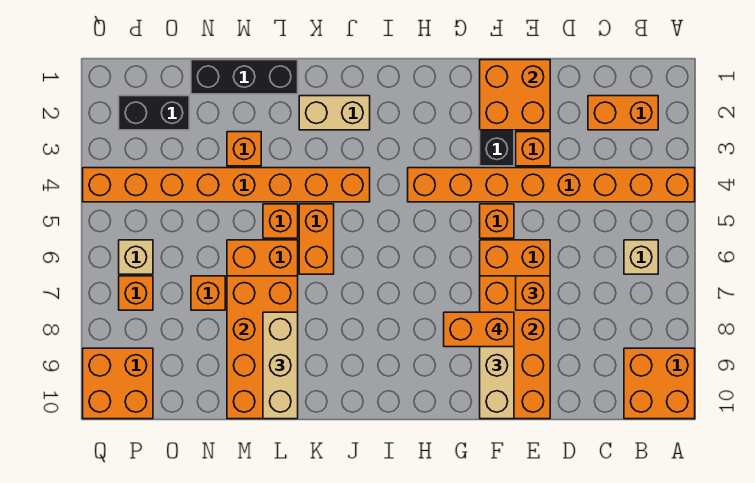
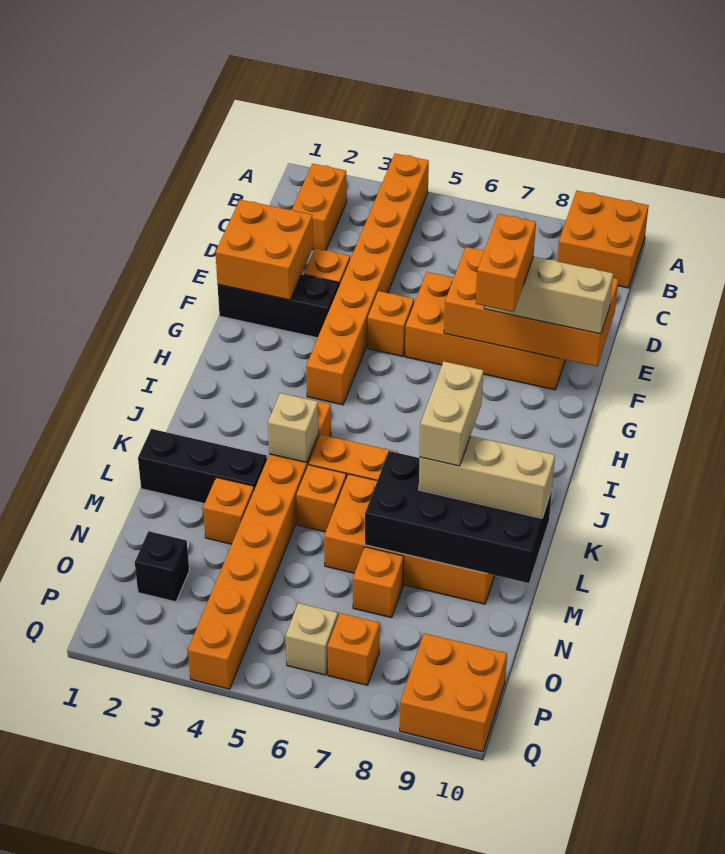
tan brick B6 level 1 -> tan brick K4 level 2
orange brick E7 level 3 -> none
tan brick J2:K2 level 1 -> tan brick K8:L8 level 4
black brick L1:N1 level 1 -> black brick L1:L3 level 1
orange brick L7:M10 level 2 -> black brick L7:M10 level 2
black brick O2:P2 level 1 -> black brick O2 level 1

